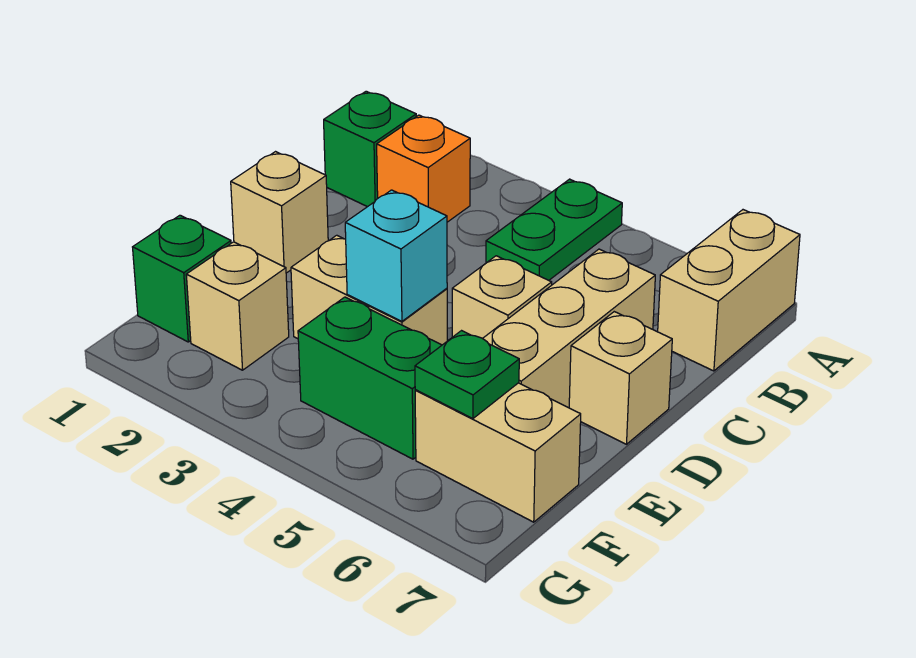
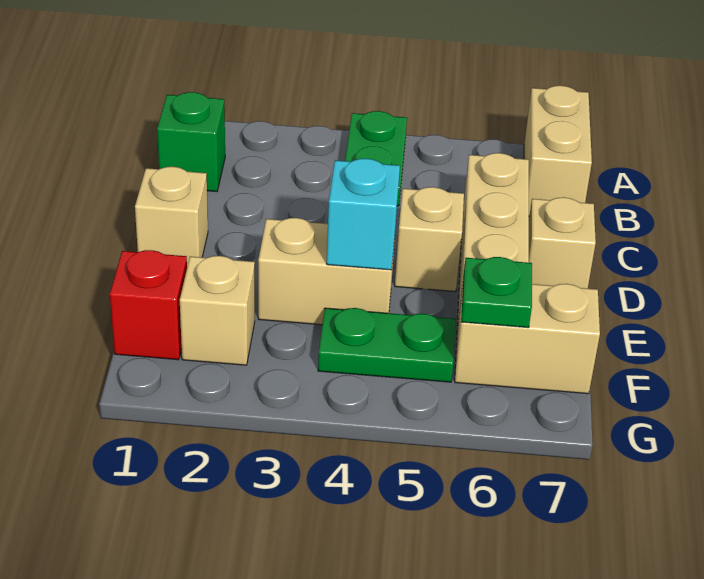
orange brick B2 level 1 -> none
green brick F1 level 1 -> red brick F1 level 1
green brick F4:F5 level 1 -> green plate F4:F5 level 1

